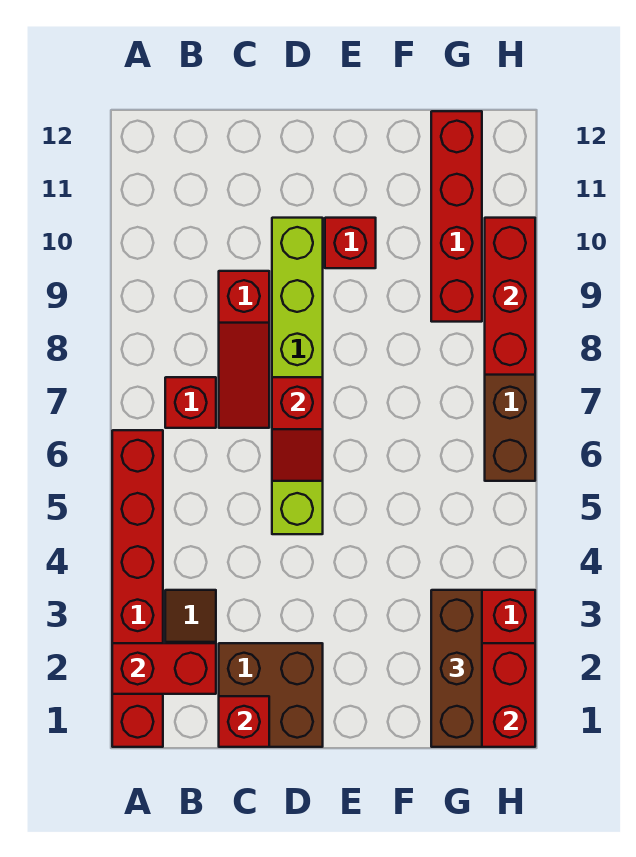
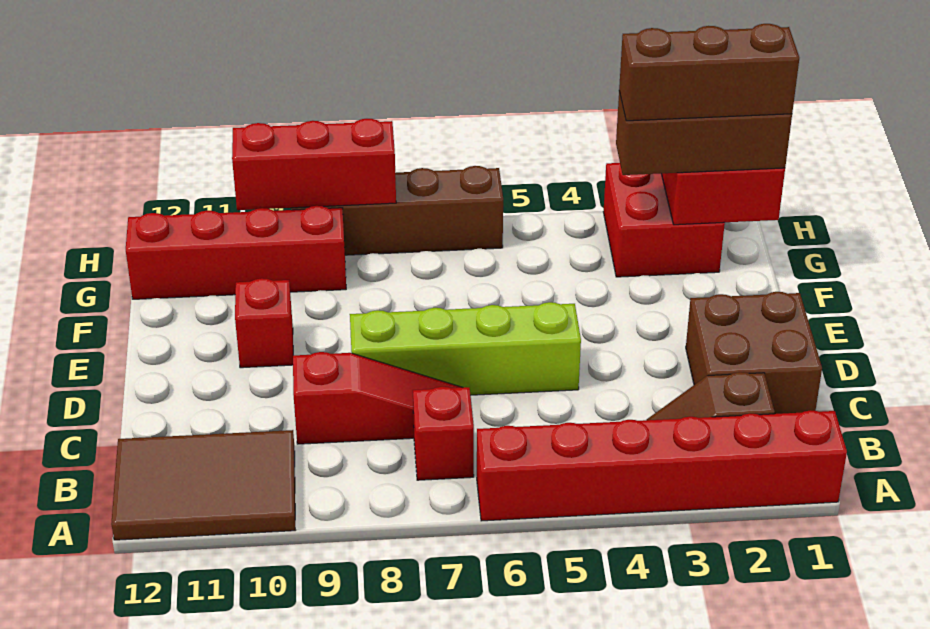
red brick A2:B2 level 2 -> none
none -> brown tile A10:B12 level 1
red brick C1 level 2 -> none
lime brick D5:D10 level 1 -> lime brick D5:D8 level 1
red slope D6:D7 level 2 top 7 -> none
none -> brown brick G1:G3 level 4

